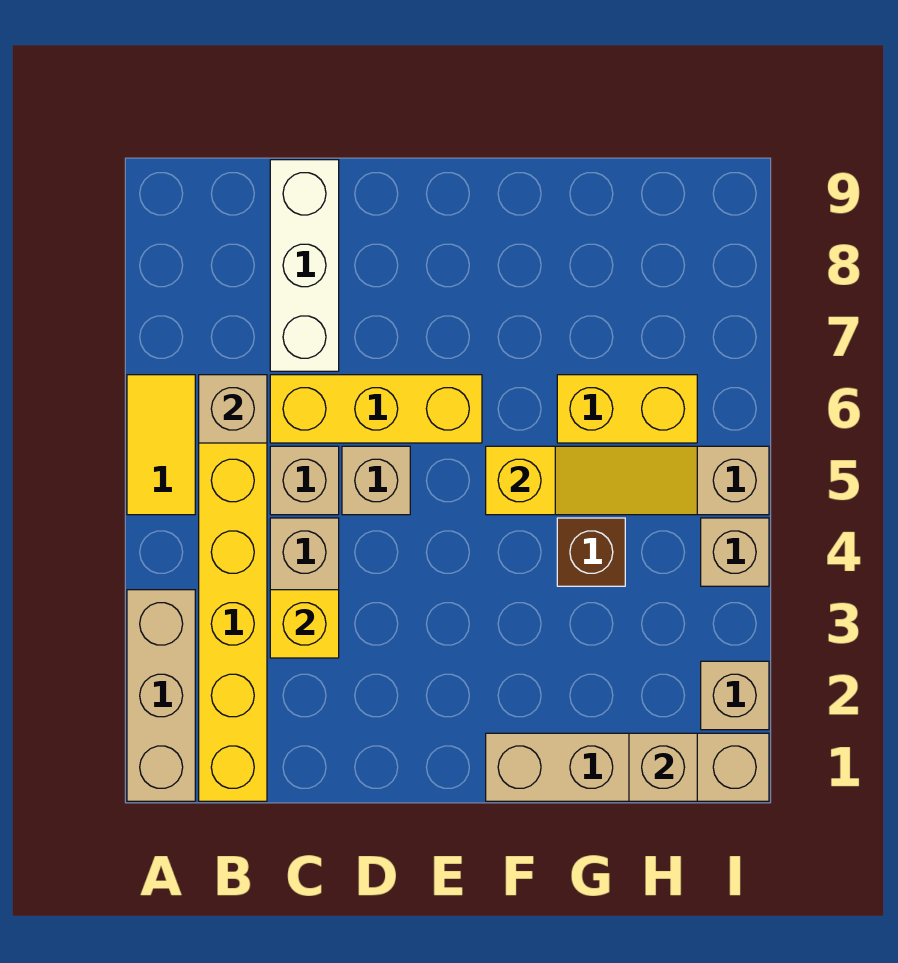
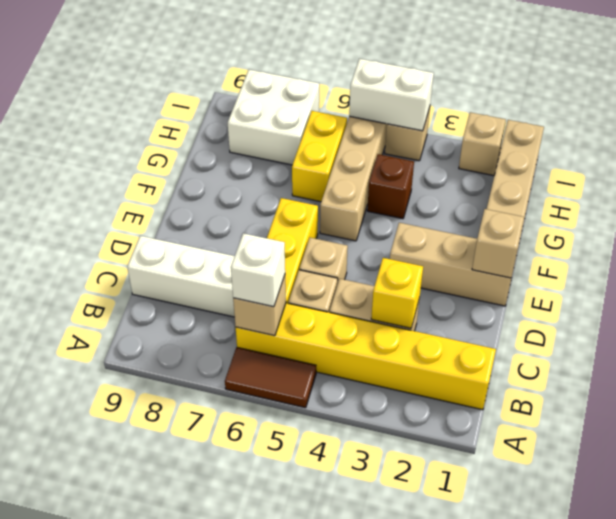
tan brick A1:A3 level 1 -> tan brick E1:E3 level 1
yellow tile A5:A6 level 1 -> brown tile A5:A6 level 1
none -> white brick B6 level 3
yellow slope F5:H5 level 2 top F -> none
tan brick H1 level 2 -> tan brick E1 level 2
none -> white brick H7:I8 level 1
none -> white brick I4:I5 level 2

